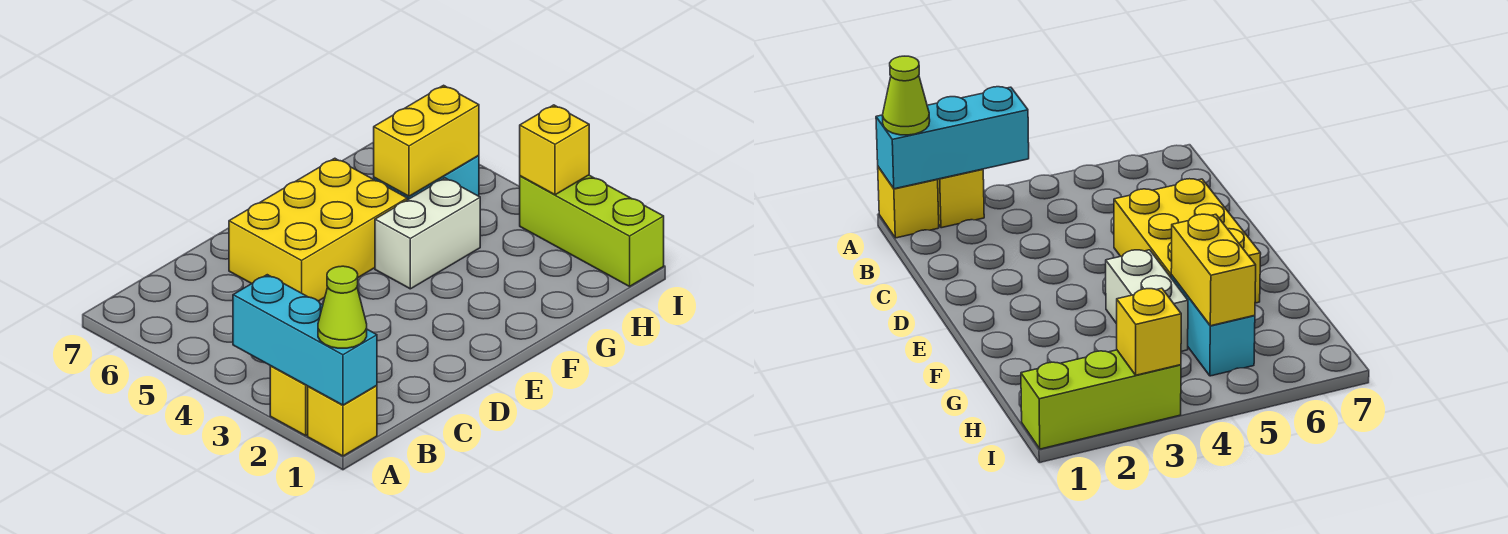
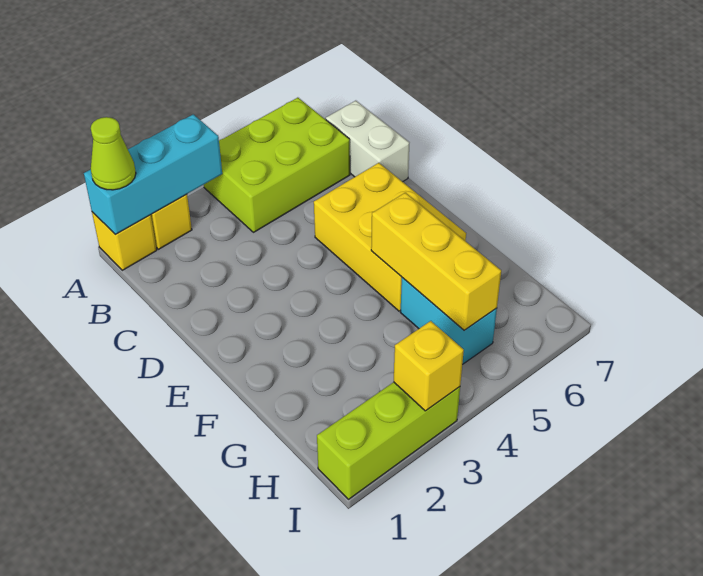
none -> lime brick A4:B6 level 1
white brick F4:G4 level 1 -> white brick B7:C7 level 1
yellow brick G5:H5 level 2 -> yellow brick F5:H5 level 2

